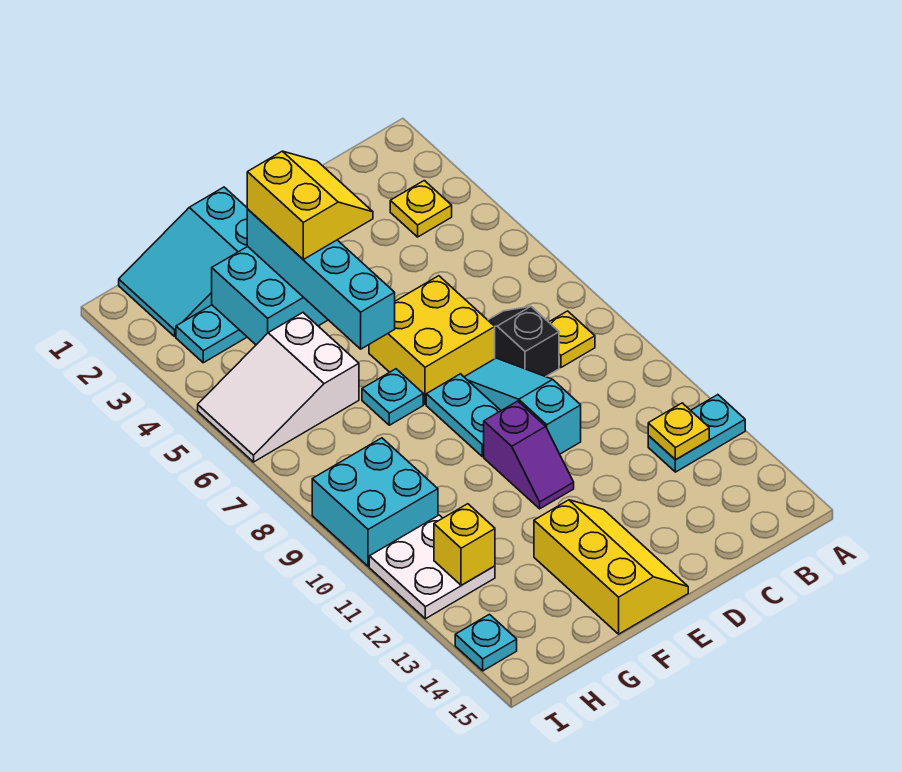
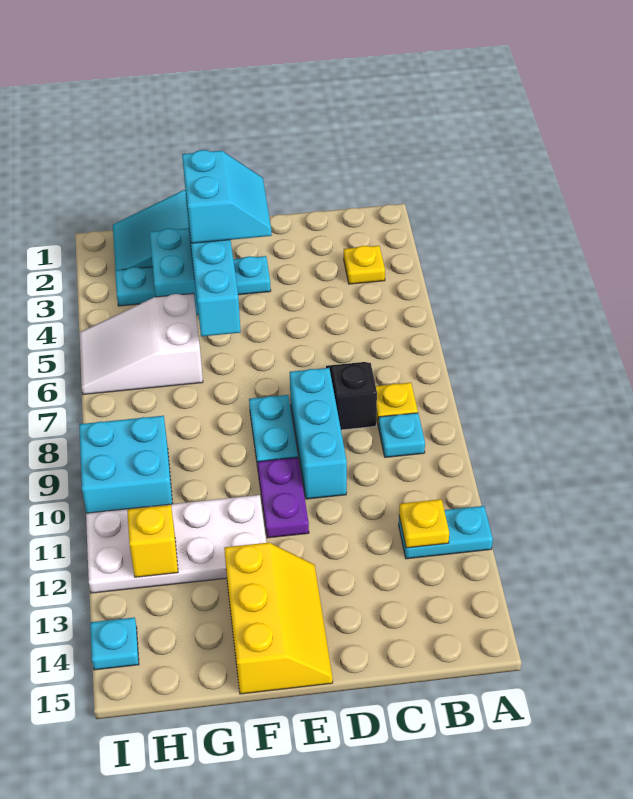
yellow brick D6:E7 level 1 -> none
cyan slope D8:D10 level 1 top 10 -> cyan brick D8:D10 level 1
yellow slope E3:F4 level 4 top F -> cyan slope E3:F4 level 4 top F
purple slope E10:E11 level 1 top 10 -> purple plate E10:E11 level 1
cyan plate F7 level 1 -> cyan plate B9 level 1
white plate H11:I12 level 1 -> white plate F11:I12 level 1

